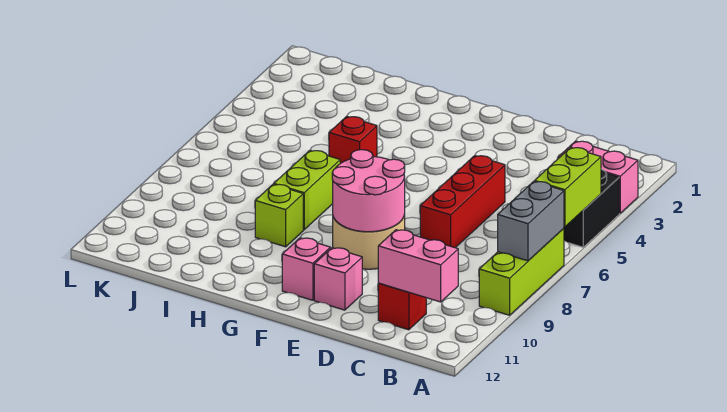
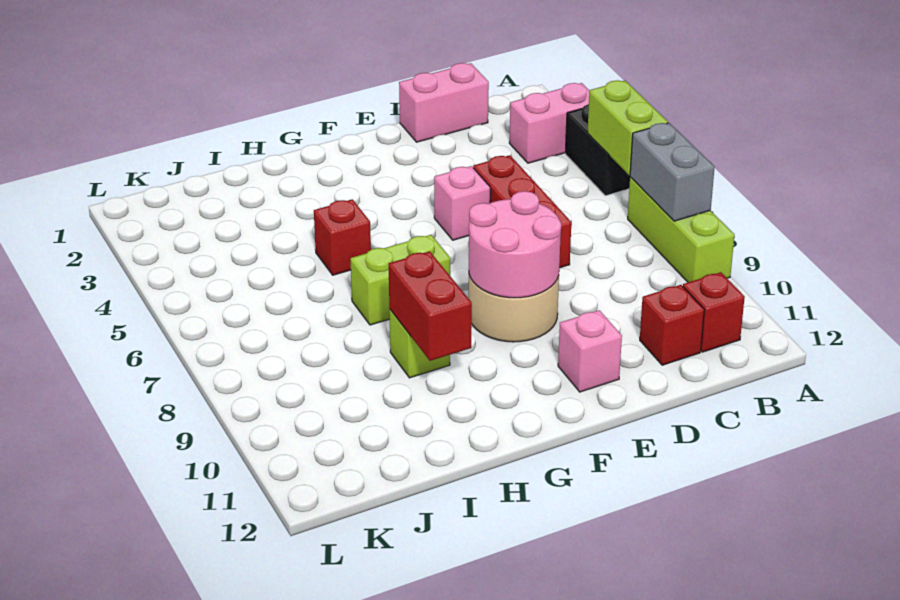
none -> red brick B11 level 1
pink brick B11:C11 level 2 -> pink brick C1:D1 level 1
pink brick F11 level 1 -> pink brick E5 level 1
lime brick H7:H8 level 1 -> lime brick G7:H7 level 1
none -> red brick H9:H10 level 2

